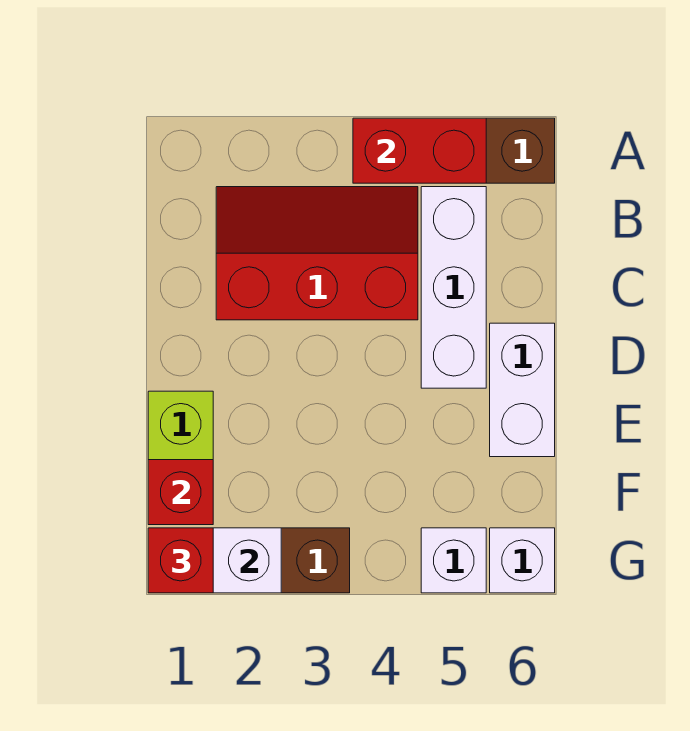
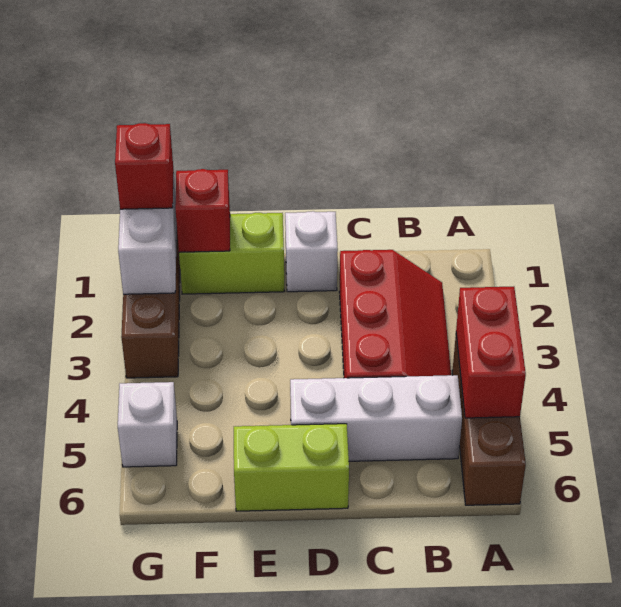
white brick D6:E6 level 1 -> lime brick D6:E6 level 1
white brick G6 level 1 -> white brick D1 level 1

